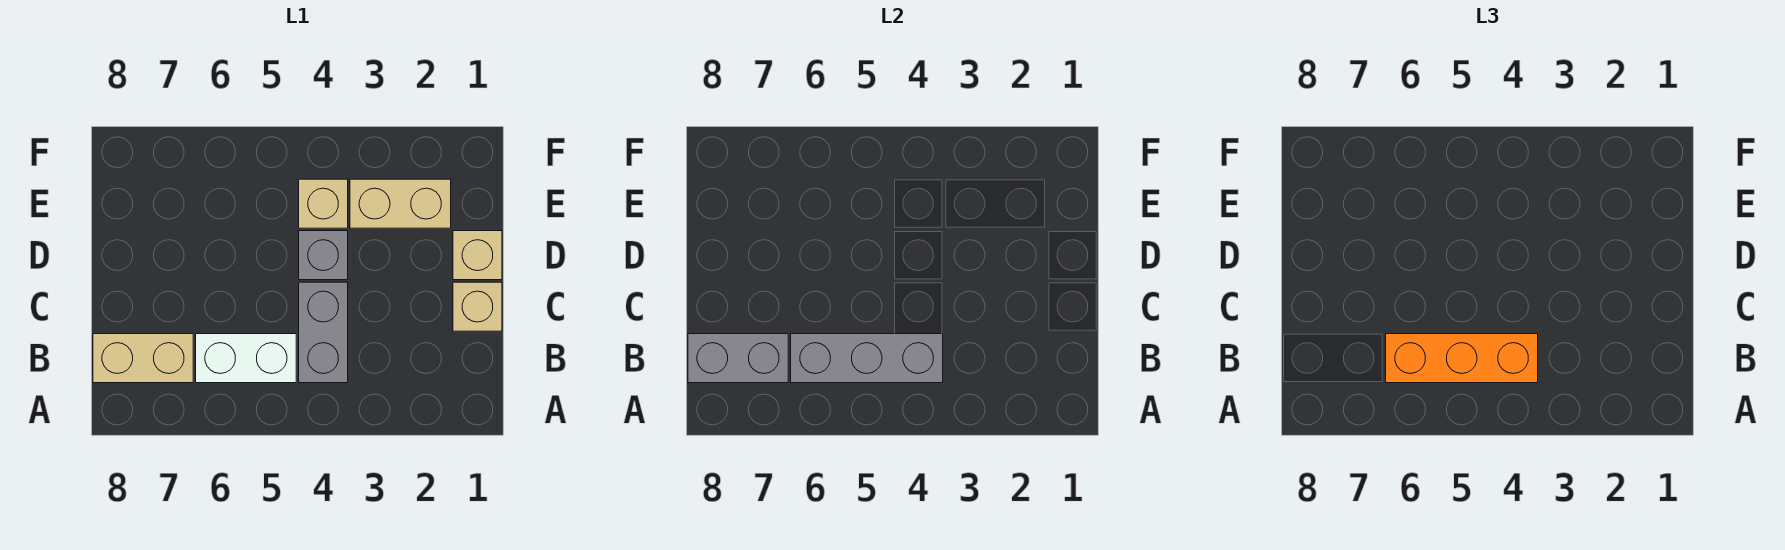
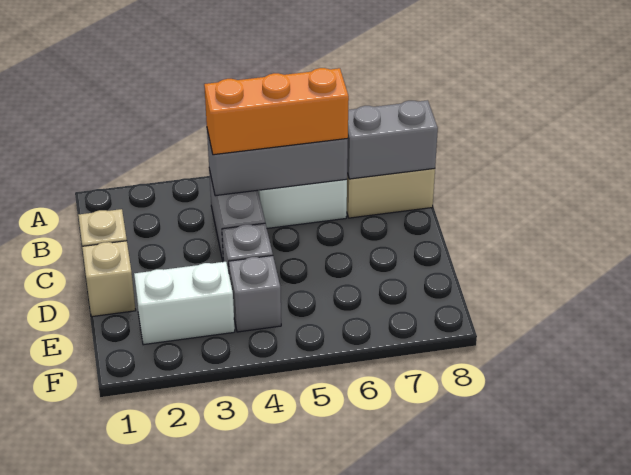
tan brick E2:E3 level 1 -> white brick E2:E3 level 1
tan brick E4 level 1 -> grey brick E4 level 1

